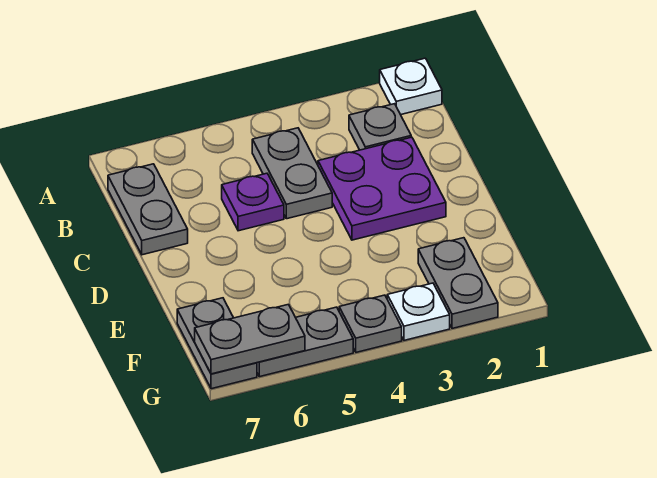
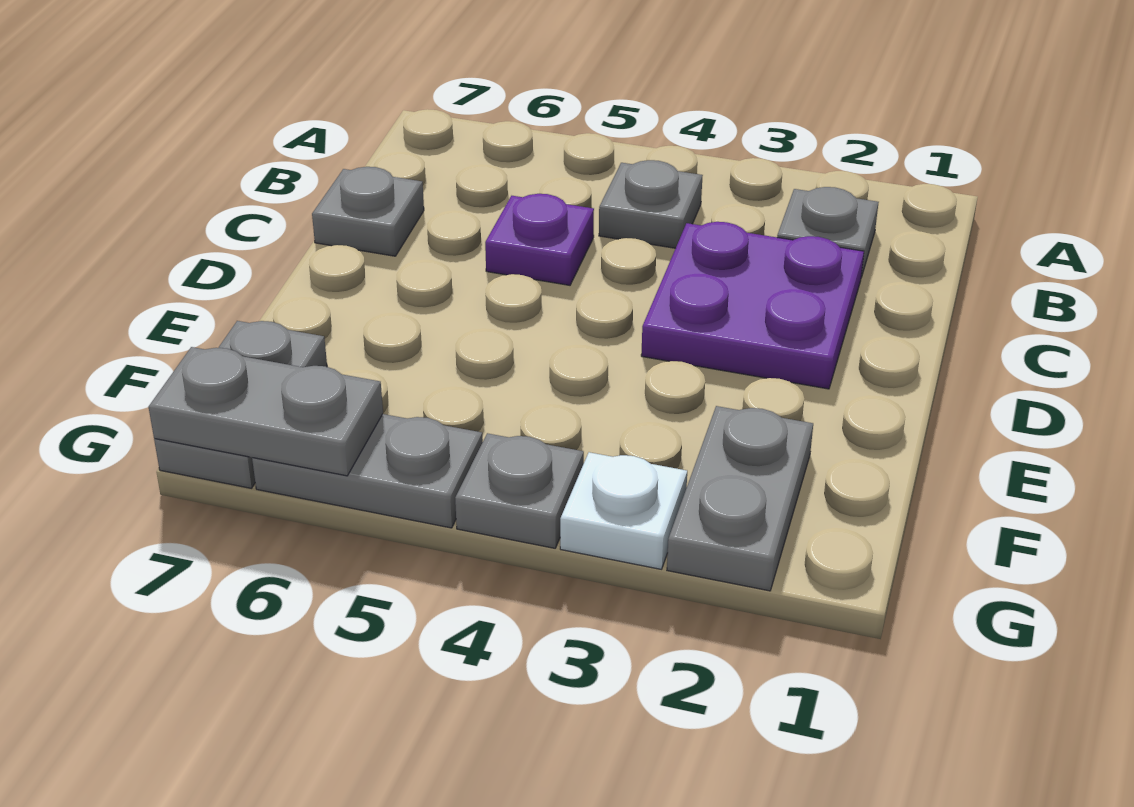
white plate A1 level 1 -> none
grey plate B4:C4 level 1 -> grey plate B4 level 1
grey plate B7:C7 level 1 -> grey plate C7 level 1

